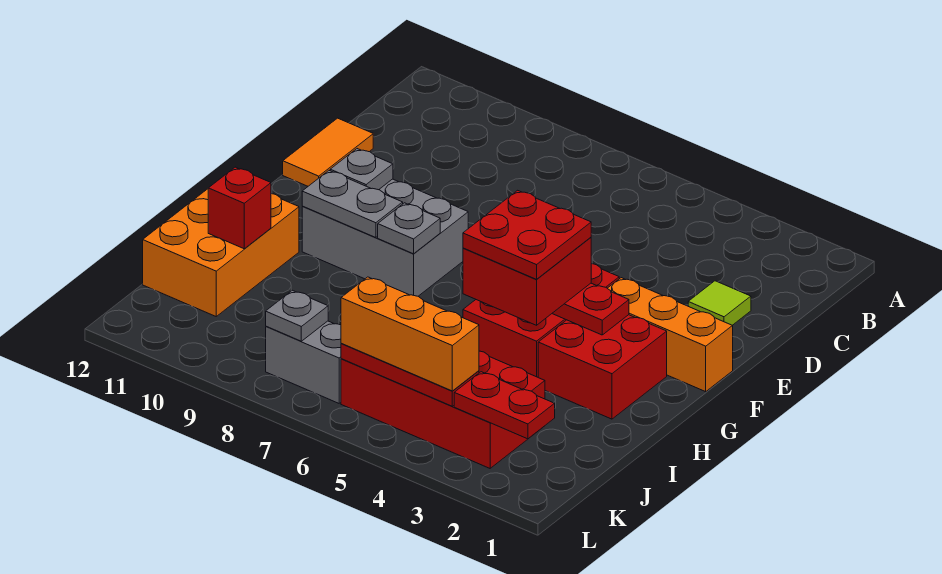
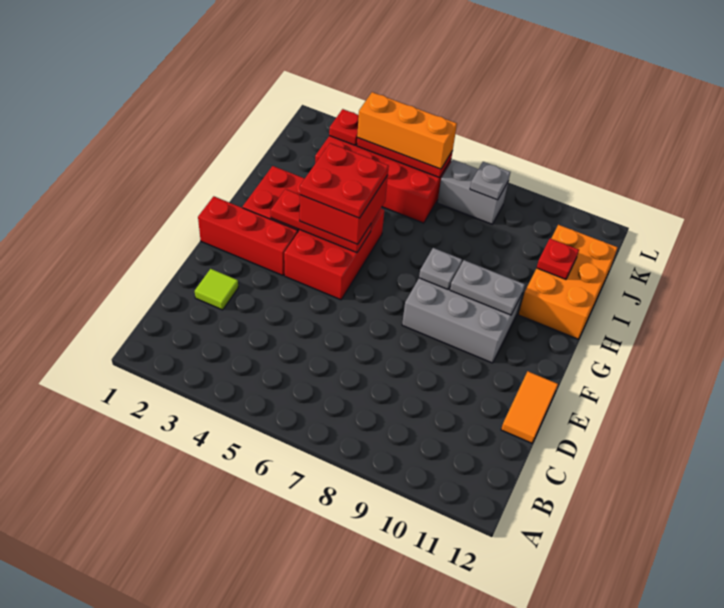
orange brick F1:F3 level 1 -> red brick F1:F3 level 1
grey plate F10 level 2 -> none
red brick I11 level 2 -> red plate I11 level 2
red plate K2:K3 level 2 -> red plate K3 level 2

